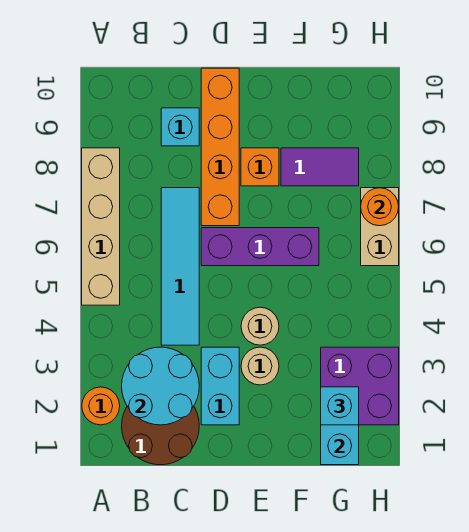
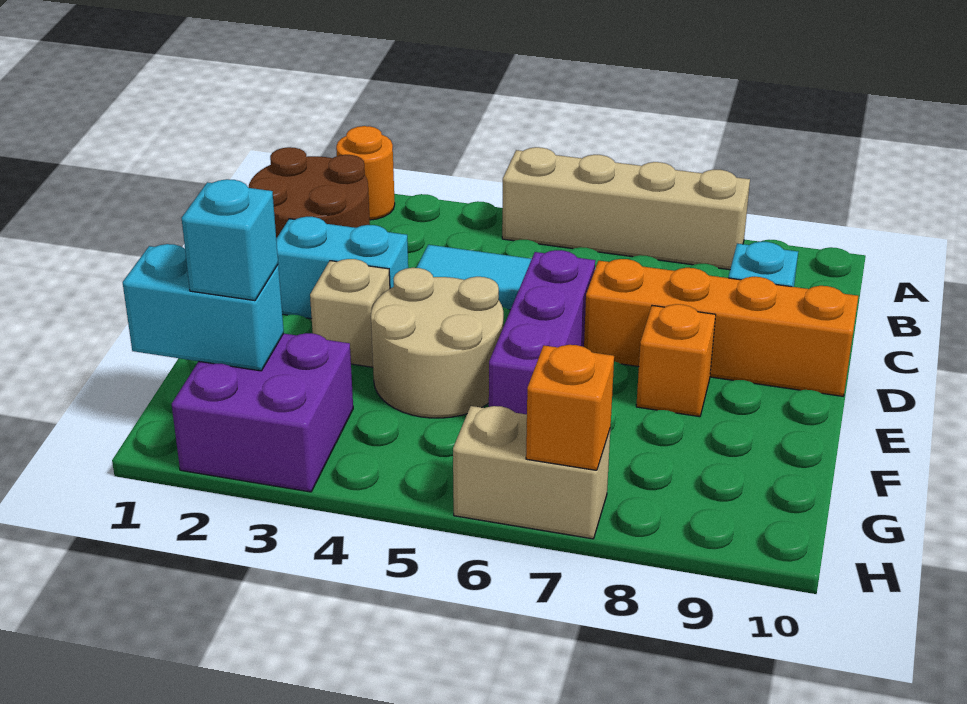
cyan round brick B2:C3 level 2 -> none
tan round brick E3 level 1 -> tan brick E3 level 1
tan round brick E4 level 1 -> tan round brick E4:F5 level 1
purple tile F8:G8 level 1 -> none
orange round brick H7 level 2 -> orange brick H7 level 2

